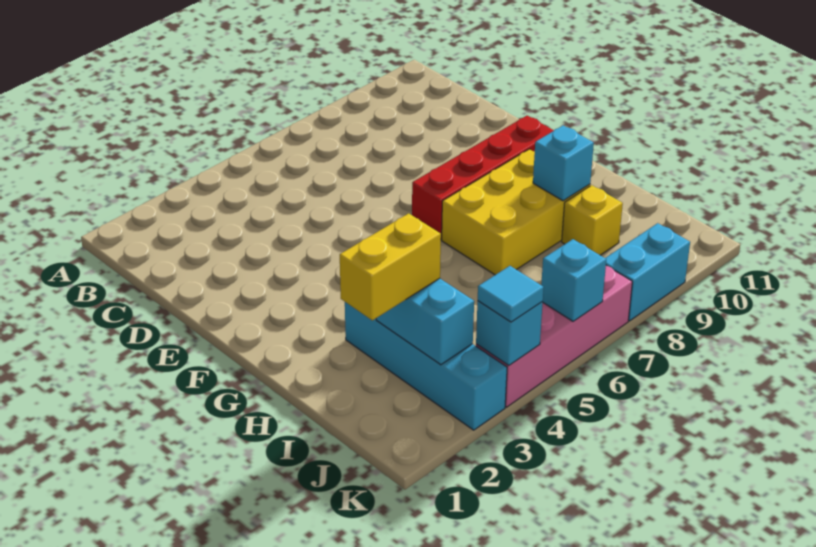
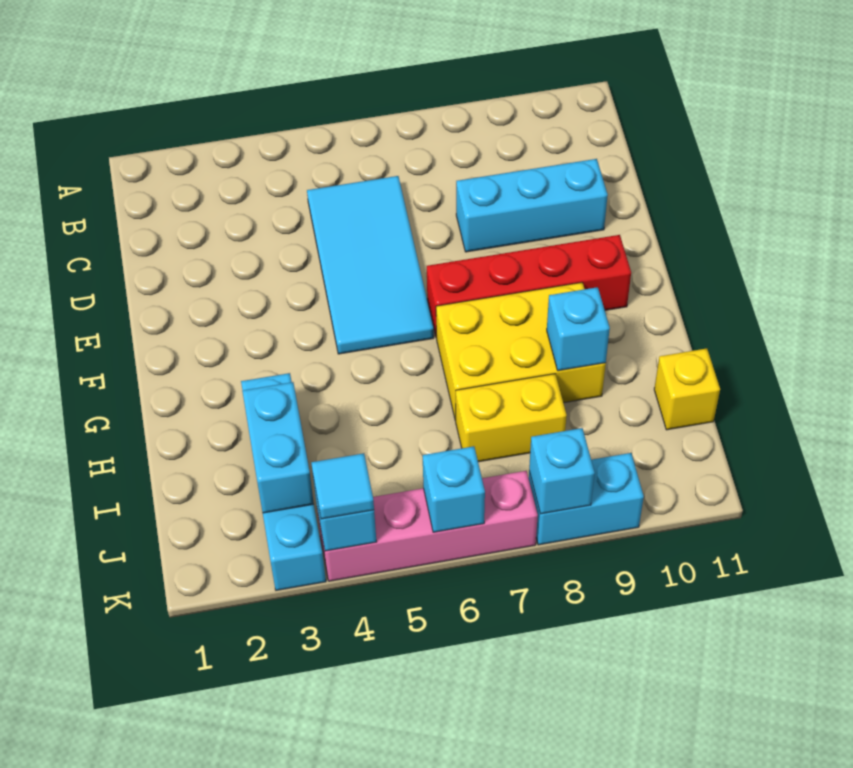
none -> cyan tile C5:F6 level 1
none -> cyan brick D8:D10 level 1
yellow brick I2:I3 level 3 -> yellow brick I7:I8 level 1
yellow brick I9 level 1 -> yellow brick I11 level 1
none -> cyan brick K8 level 2

